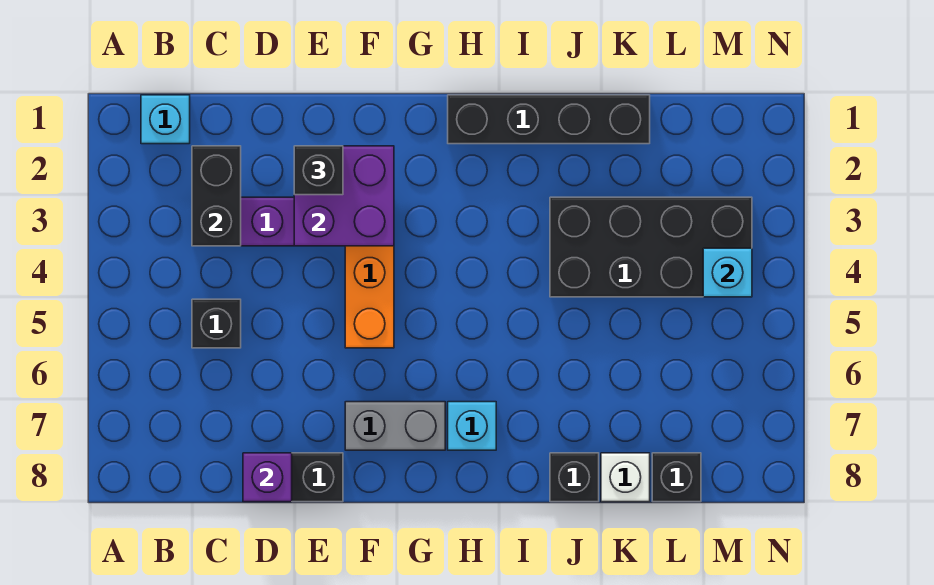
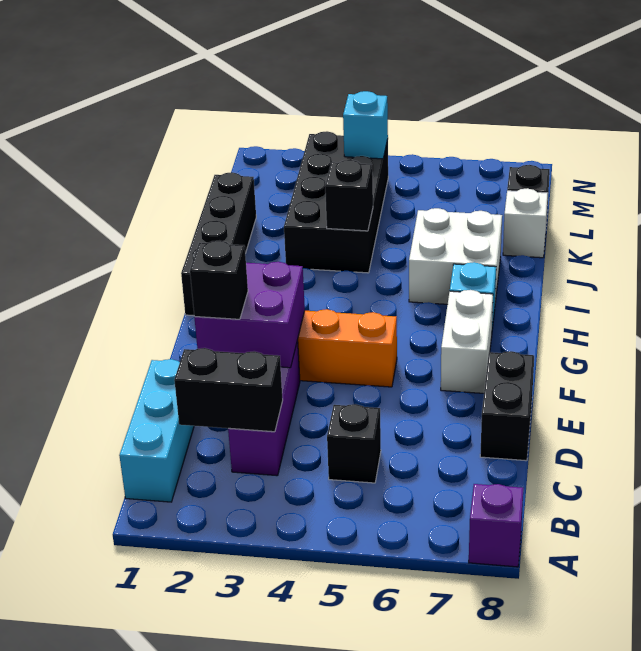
cyan brick B1 level 1 -> cyan brick B1:D1 level 1
purple brick D8 level 2 -> purple brick A8 level 1
grey brick F7:G7 level 1 -> white brick F7:G7 level 1
none -> white brick I6:J7 level 1
black brick J8 level 1 -> black brick J4 level 2

